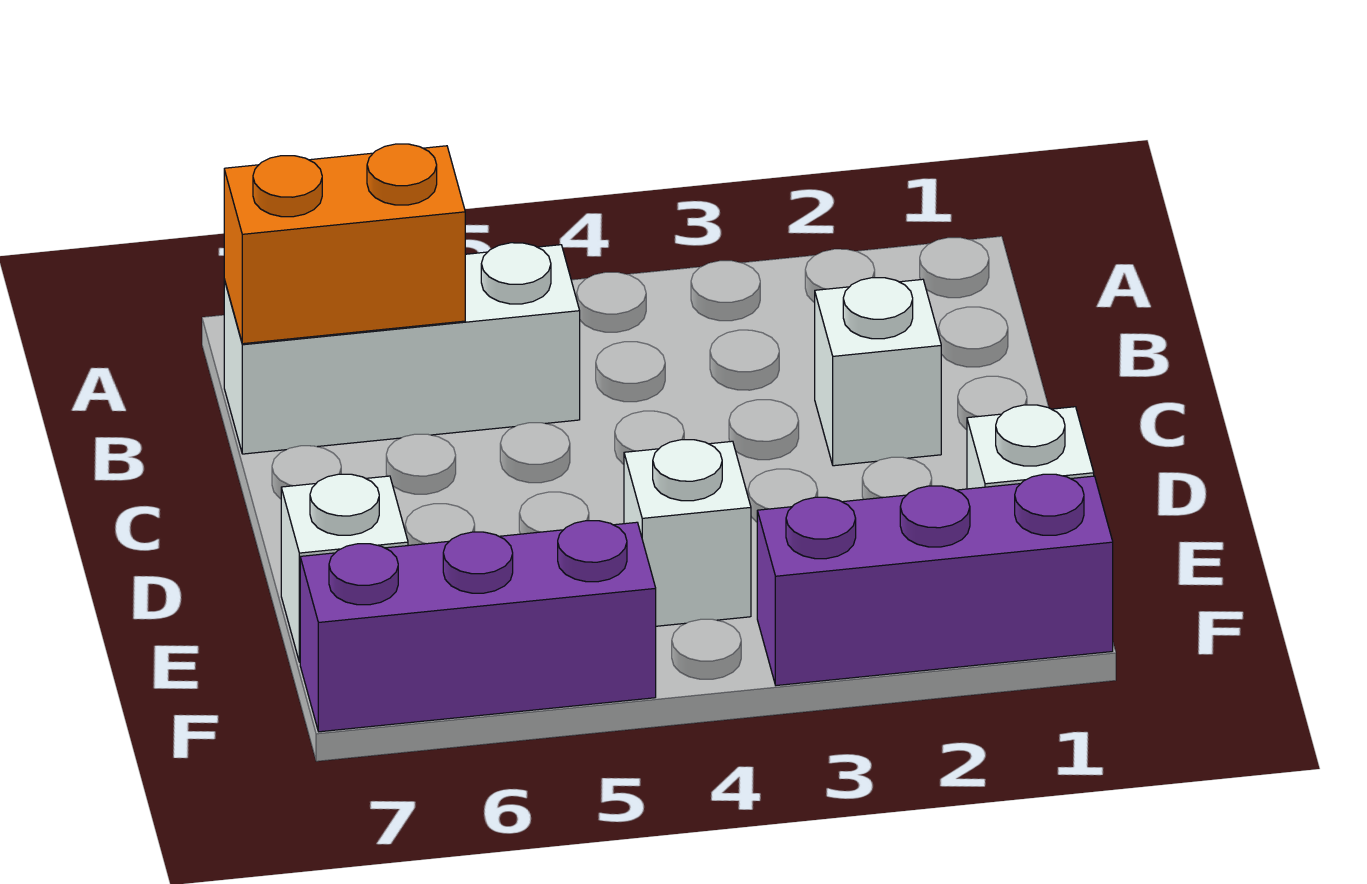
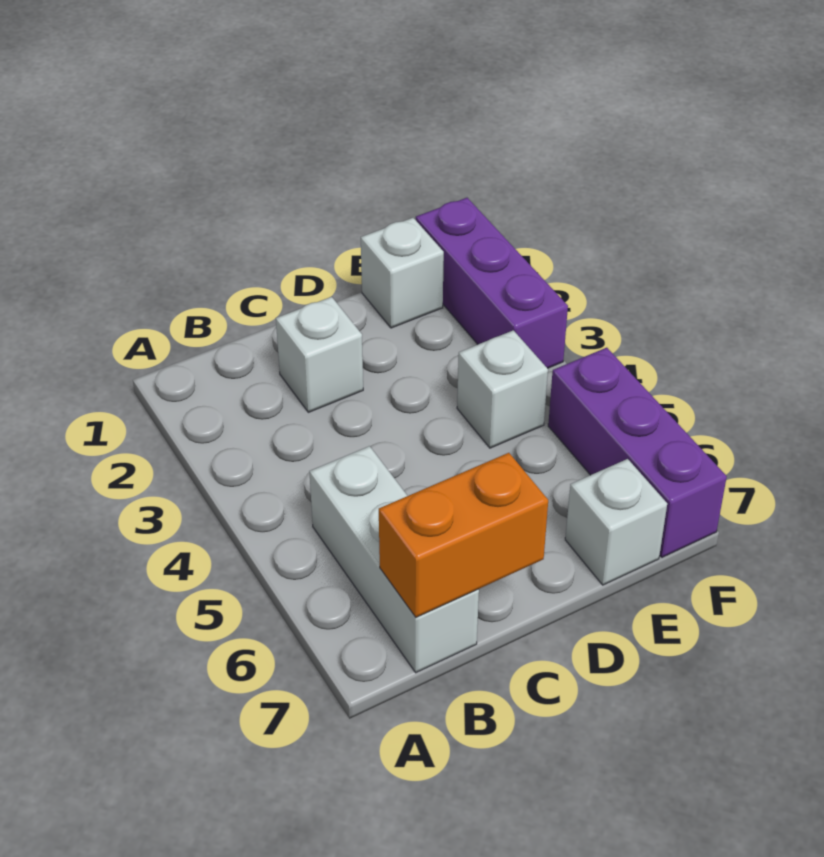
orange brick B6:B7 level 2 -> orange brick B7:C7 level 2

